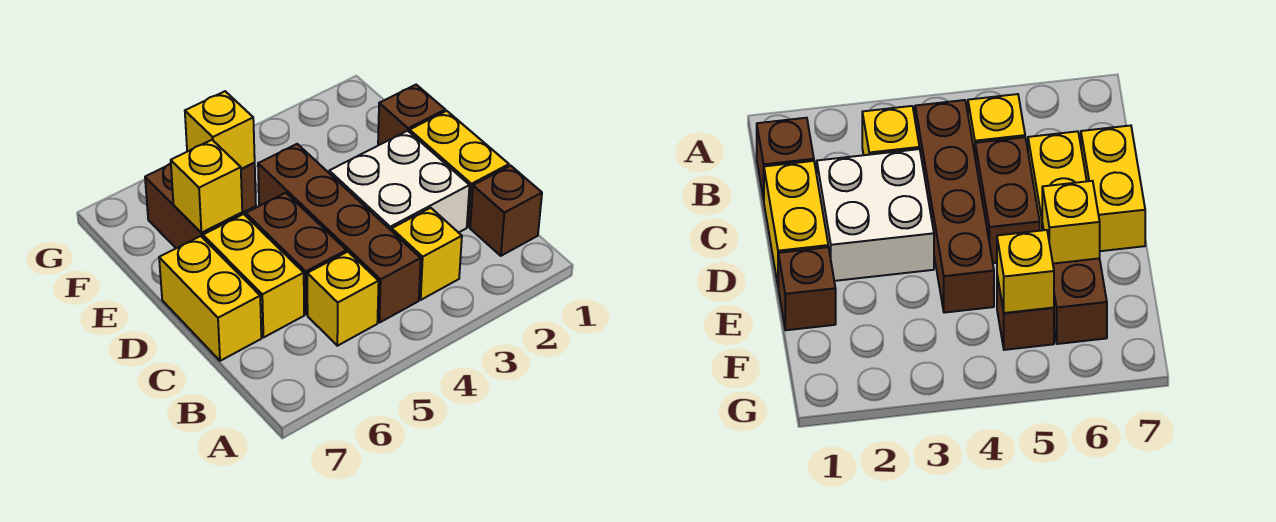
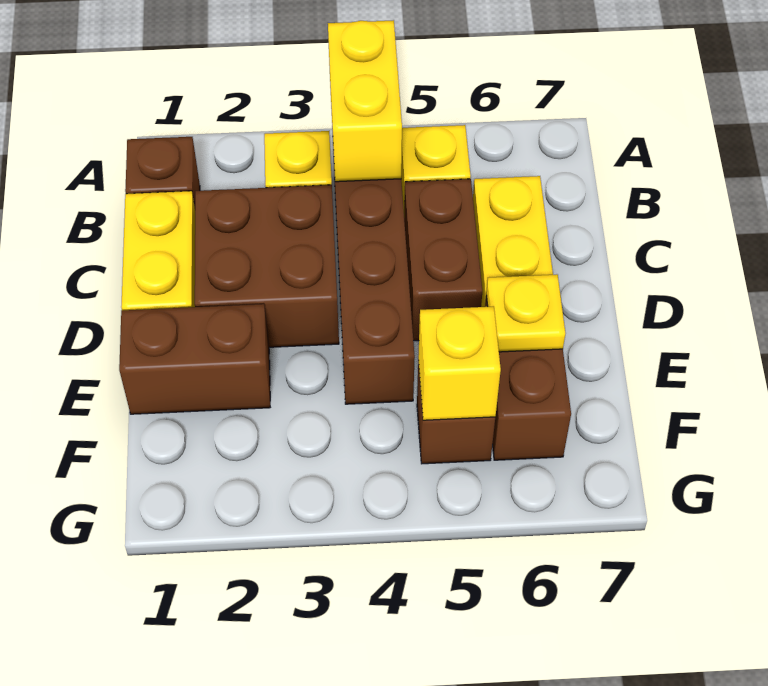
white brick C2:D3 level 1 -> brown brick C2:D3 level 1
yellow brick C7:D7 level 1 -> yellow brick A4:B4 level 2
brown brick E1 level 1 -> brown brick E1:E2 level 1
yellow brick E6 level 2 -> yellow plate E6 level 2

